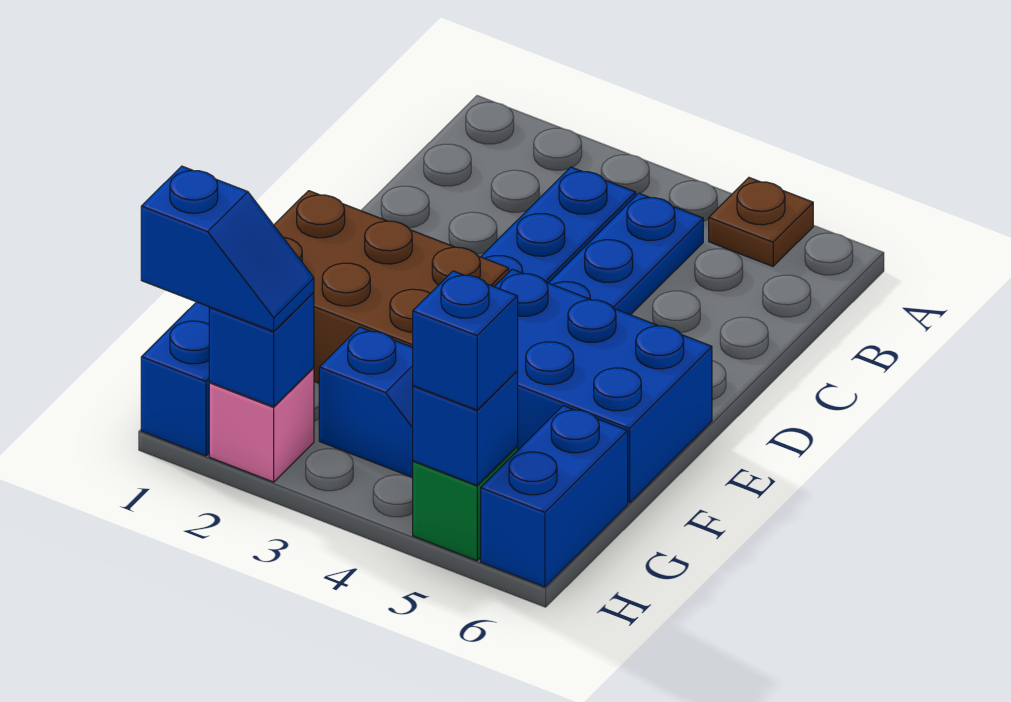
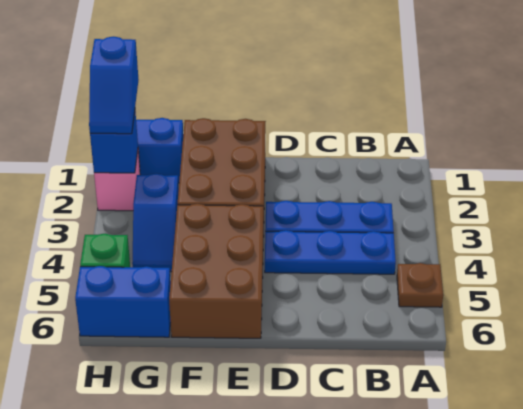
blue brick E4:F6 level 1 -> brown brick E4:F6 level 1
blue brick H5 level 2 -> none
blue brick H5 level 3 -> none

